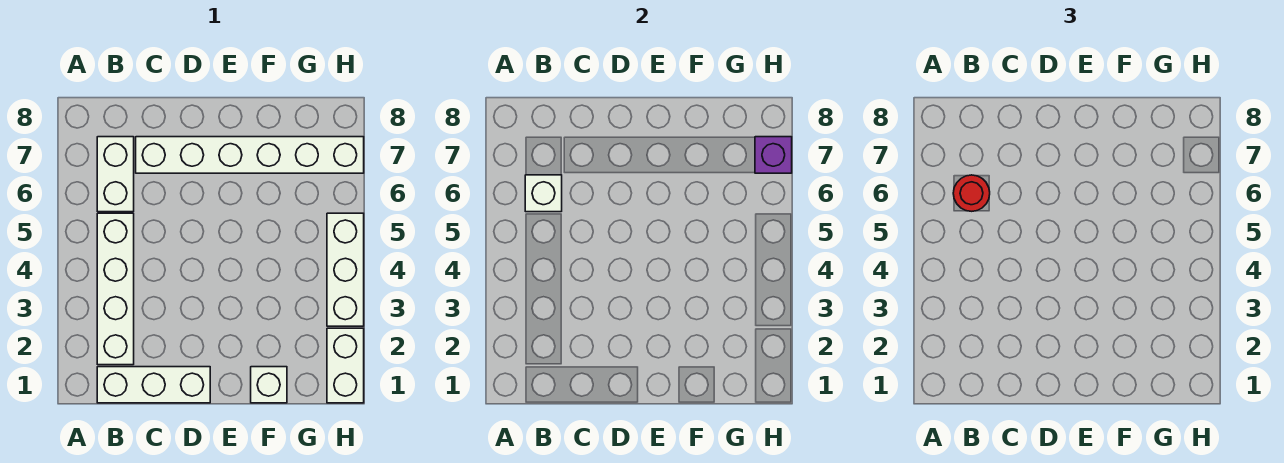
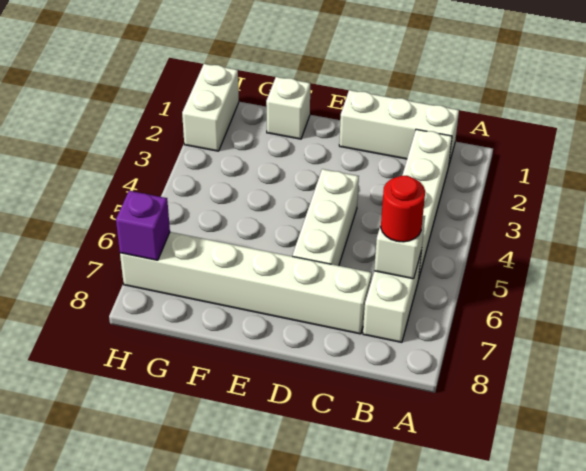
white brick H3:H5 level 1 -> white brick D4:D6 level 1

